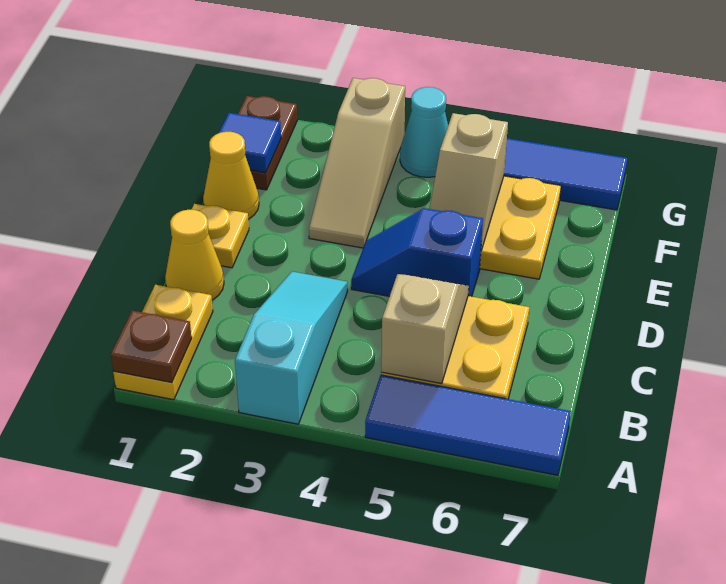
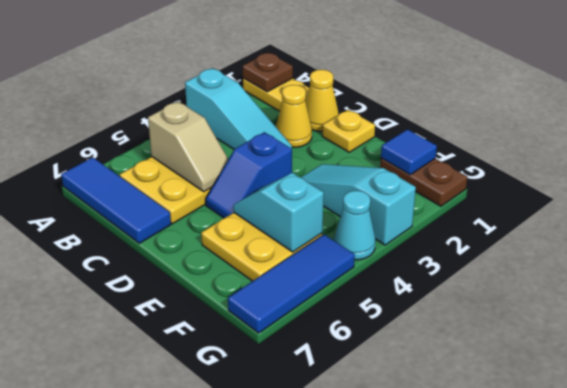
blue tile A5:A7 level 1 -> blue tile A7:C7 level 1
blue slope D4:D5 level 1 top 5 -> blue slope D4:D5 level 1 top 4
yellow cone E1 level 1 -> yellow cone C2 level 1
tan slope E3:G3 level 1 top G -> cyan slope E3:G3 level 1 top G
tan slope E5:F5 level 2 top F -> cyan slope E5:F5 level 2 top F

